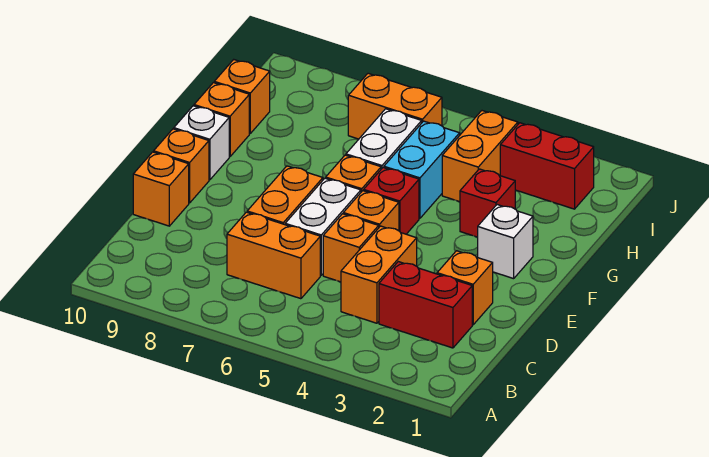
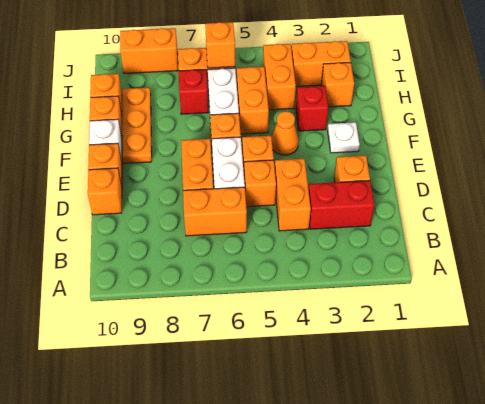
white brick F2 level 1 -> white plate F2 level 1
none -> orange cone F4 level 1
red brick F5 level 1 -> red brick H7 level 1
none -> orange plate F9:H9 level 1
cyan brick G5:H5 level 1 -> orange brick G5:H5 level 1
none -> orange brick H2 level 1
red brick I2:I3 level 1 -> orange brick I2:I3 level 1
none -> orange brick I6 level 2
none -> orange brick J8:J9 level 1

